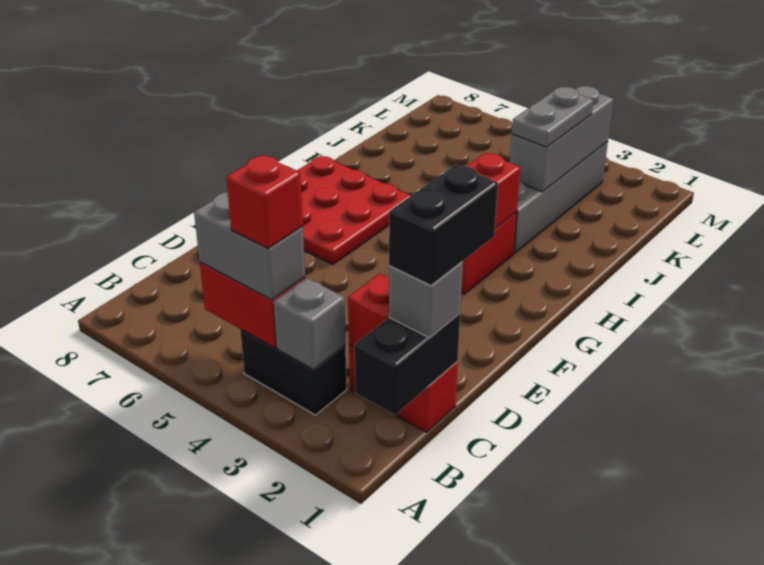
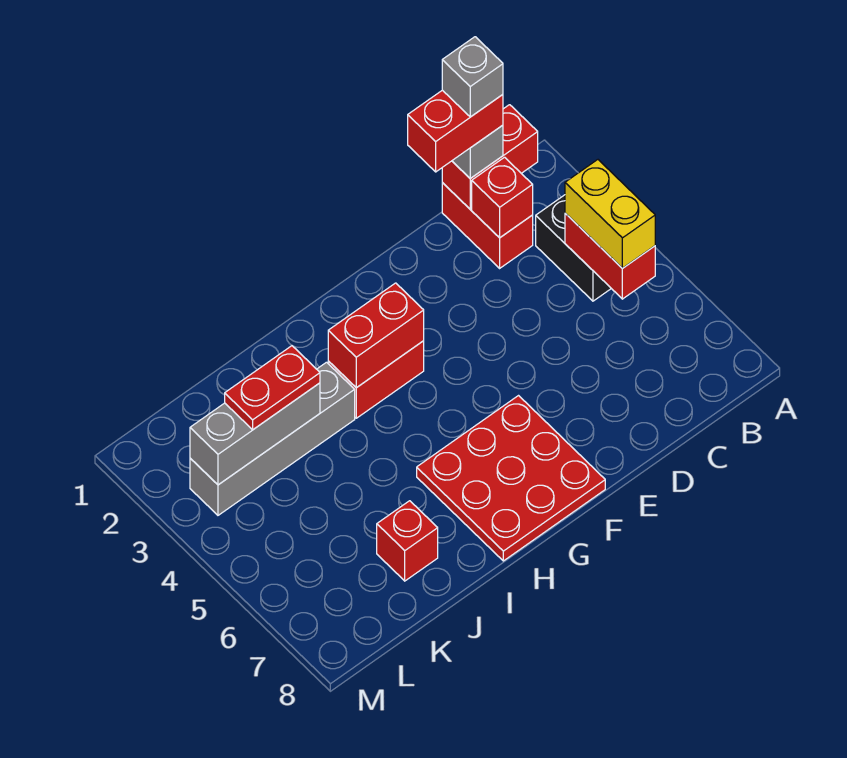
black brick B1:C1 level 2 -> red brick B1:C1 level 2
grey brick B3 level 2 -> grey brick C1 level 5
grey brick B4:B5 level 3 -> yellow brick B4:B5 level 3
red brick B4 level 4 -> red brick J7 level 1
black brick C1:D1 level 4 -> red brick C1:D1 level 4
grey plate J3:K3 level 3 -> red plate J3:K3 level 3

